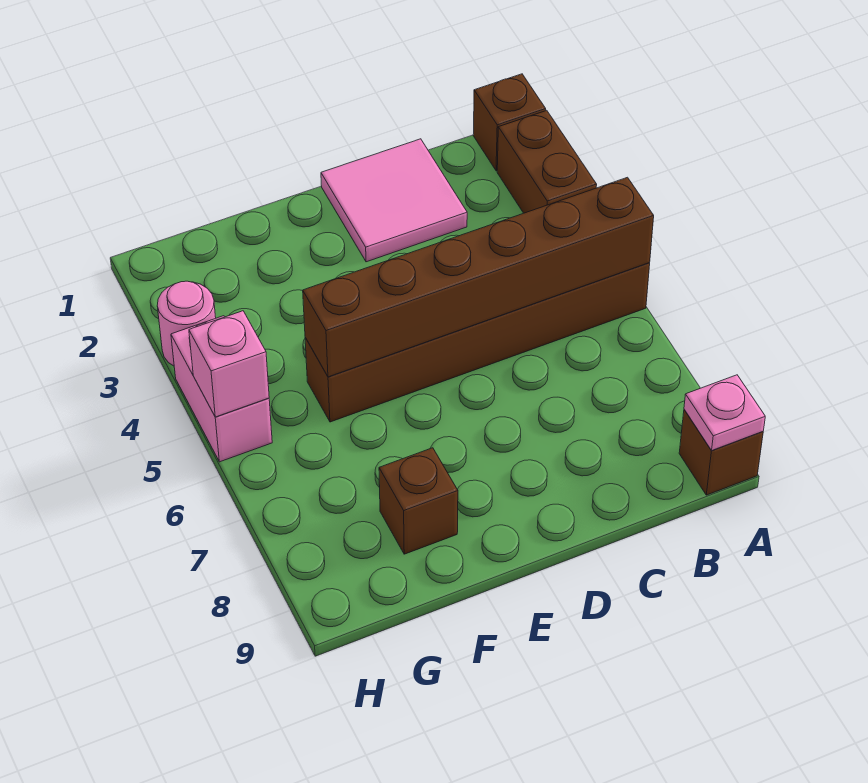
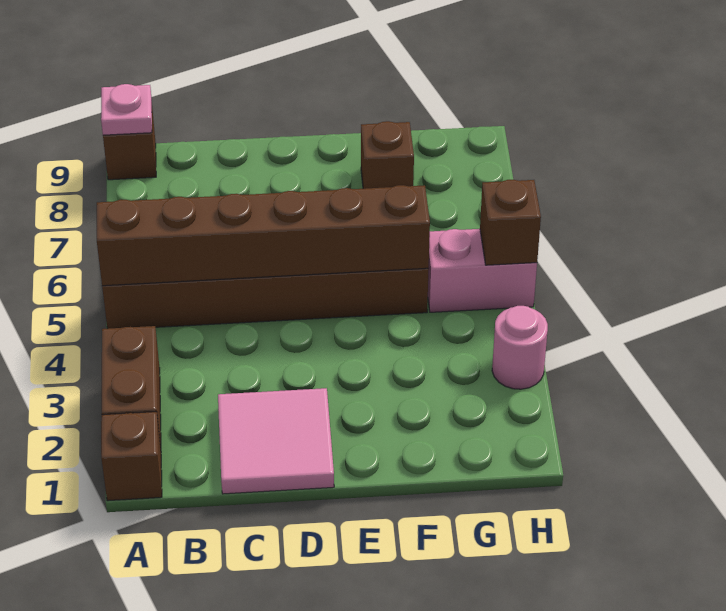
pink brick H4:H5 level 1 -> pink brick G5:H5 level 1
pink brick H5 level 2 -> brown brick H5 level 2

